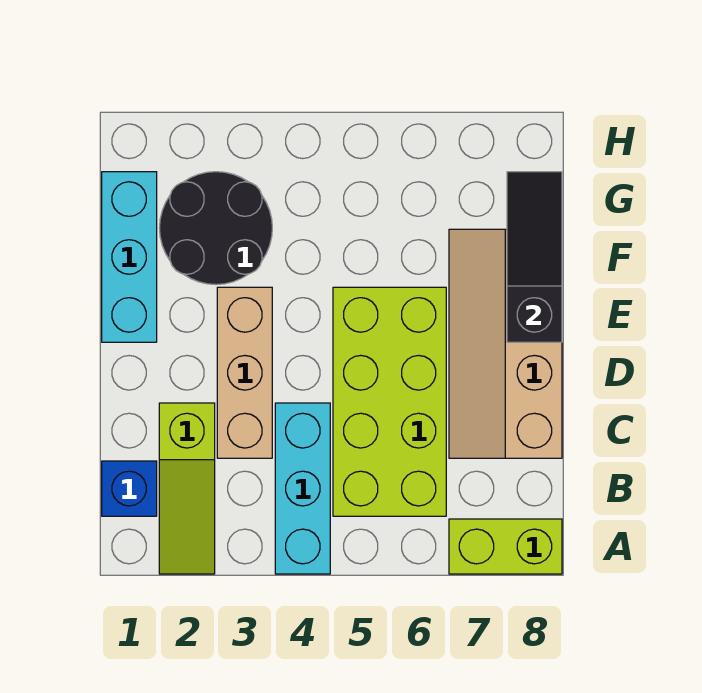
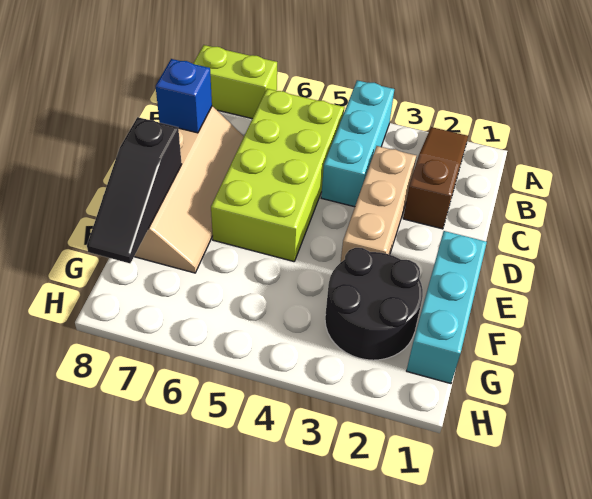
lime slope A2:C2 level 1 top C -> brown slope A2:C2 level 1 top C
blue brick B1 level 1 -> blue brick C8 level 2

